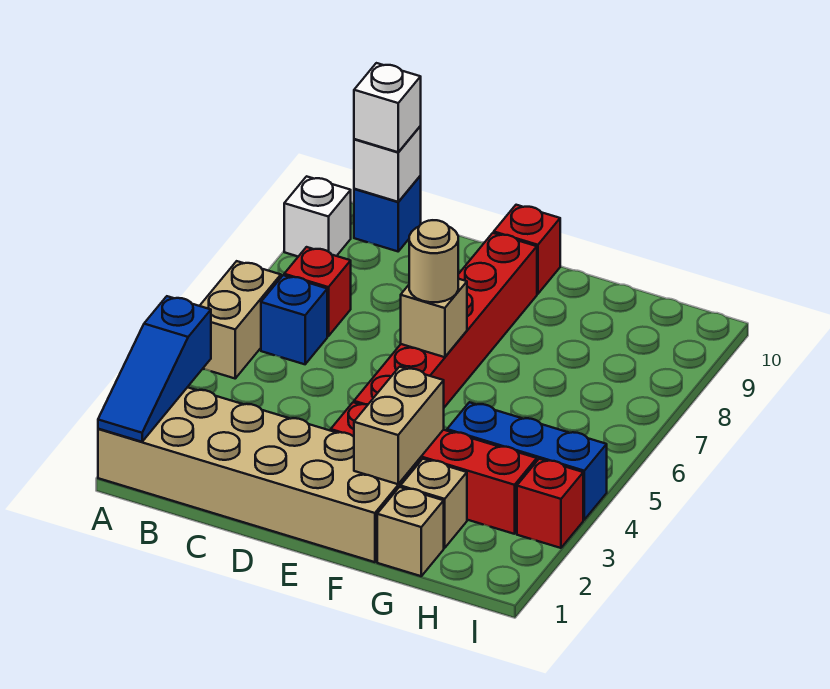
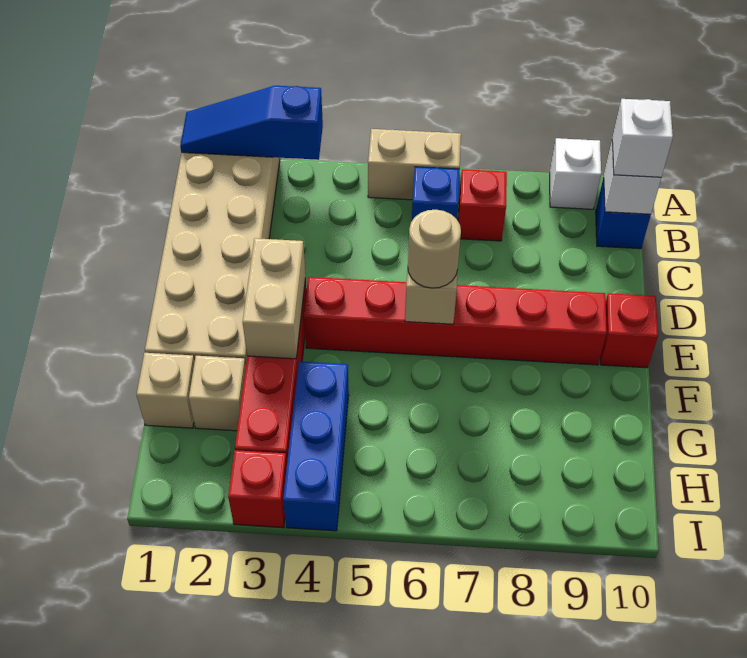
tan brick F2:F3 level 2 -> tan brick E3:F3 level 2

